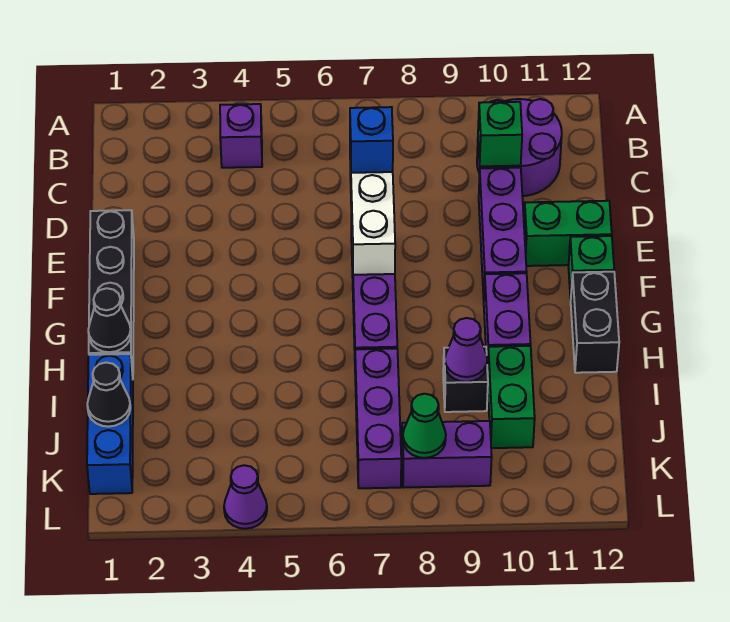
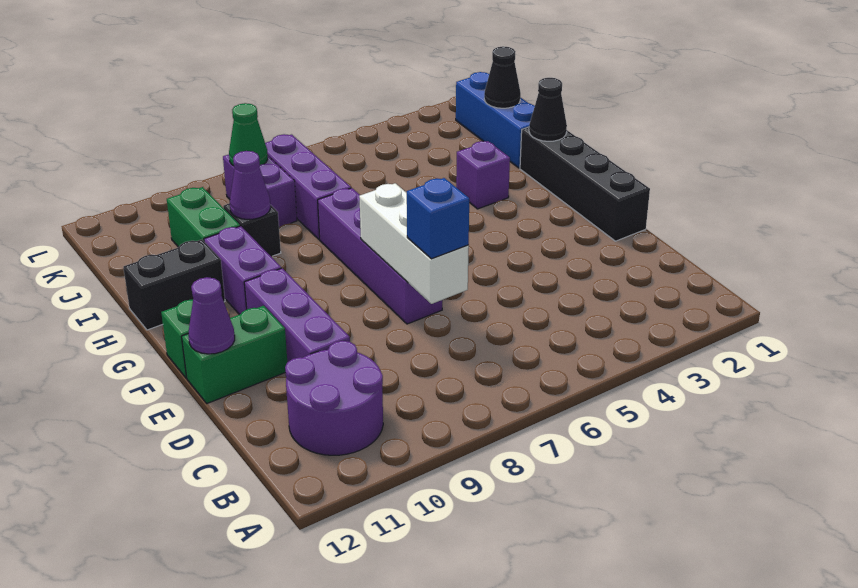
purple brick B4 level 1 -> purple brick H3 level 1
green brick C10 level 2 -> none
black brick G12:H12 level 1 -> black brick H11:H12 level 1
purple brick K8:K9 level 1 -> purple brick J8:K8 level 1
purple cone L4 level 1 -> purple cone E12 level 2

